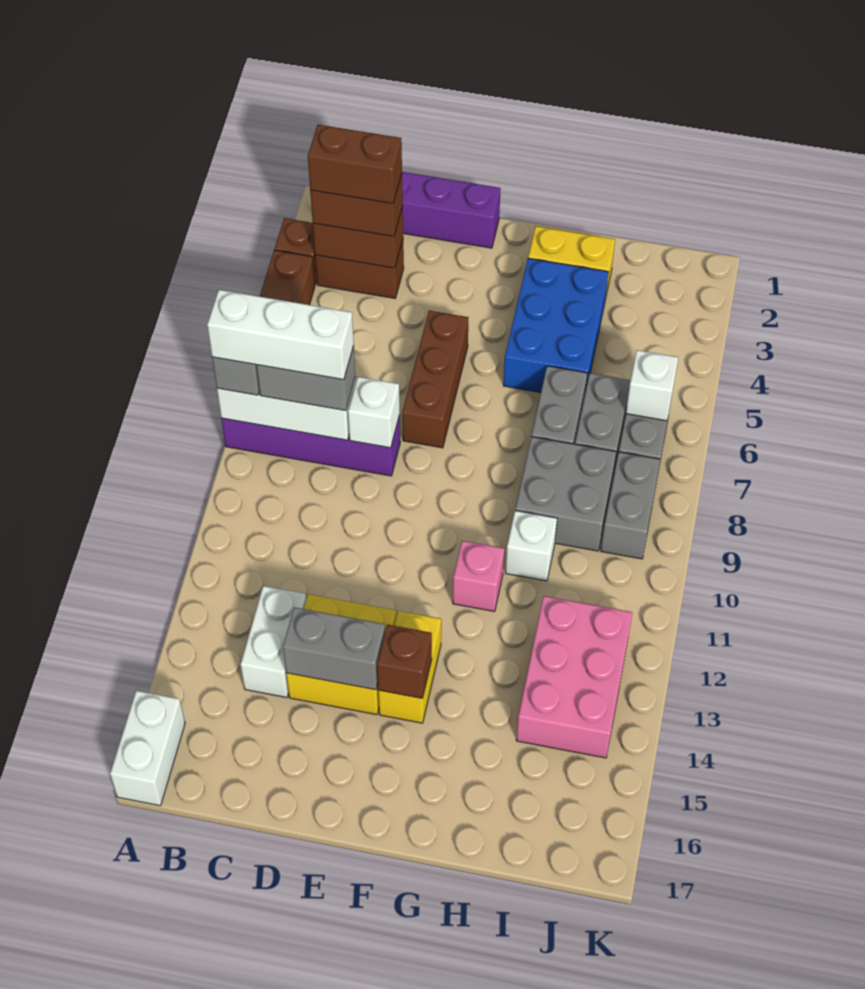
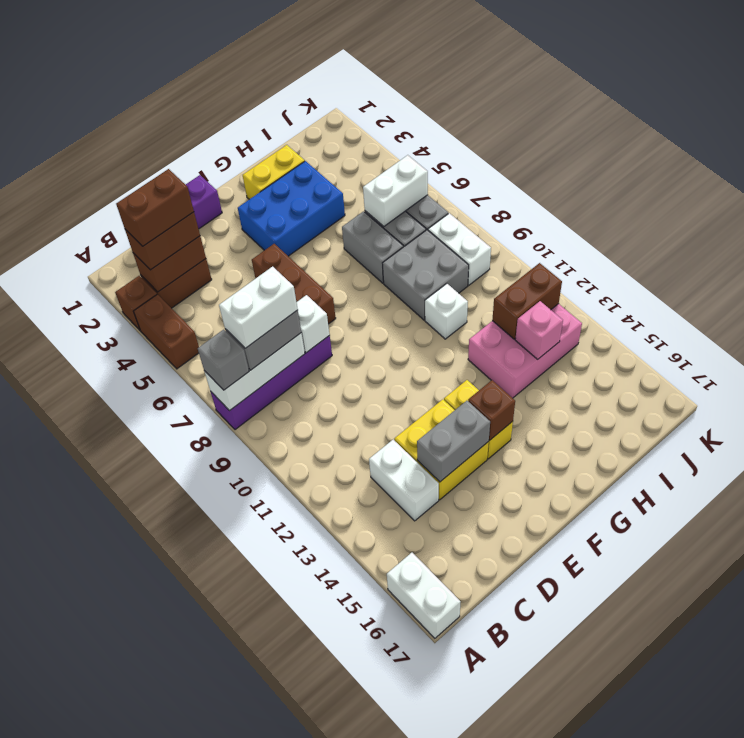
white brick A8:C8 level 4 -> white brick B8:C8 level 4
blue brick G3:H5 level 1 -> blue brick F3:H4 level 1
pink brick G11 level 1 -> pink brick I13 level 2
pink brick I12:J14 level 1 -> pink brick H12:J13 level 1
none -> brown brick I12:J12 level 2
white brick J6 level 2 -> white brick I6:J6 level 2
grey brick J8:J9 level 1 -> white brick J8:J9 level 1

